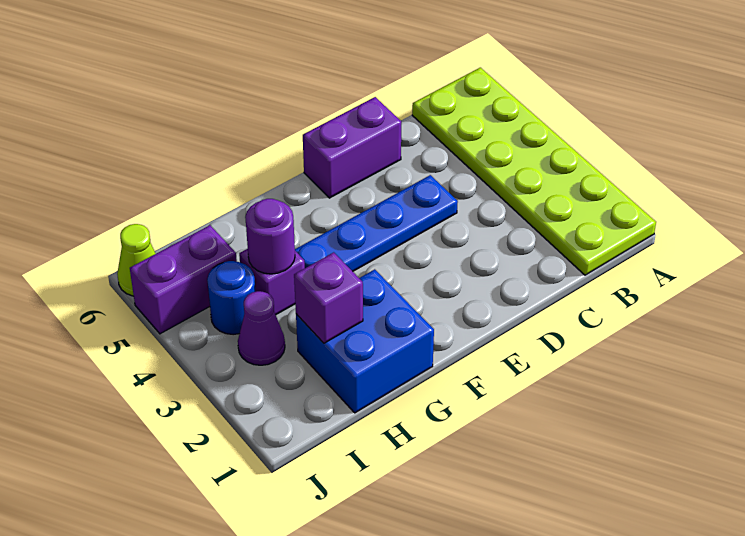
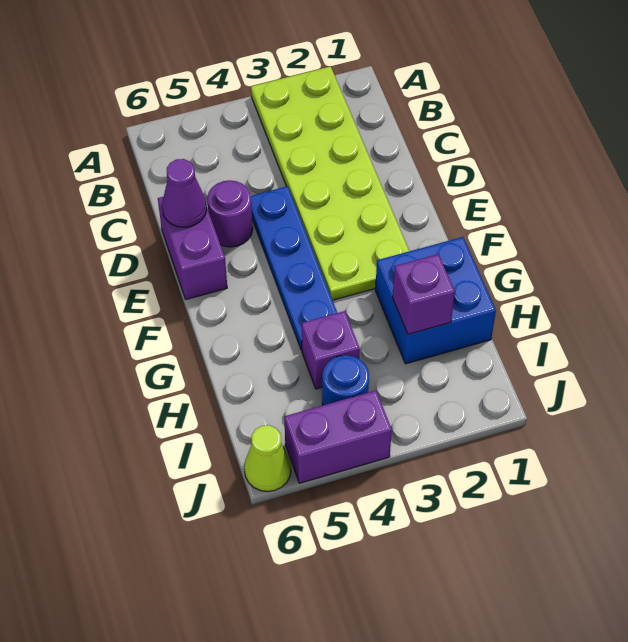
lime plate A1:B6 level 1 -> lime plate A2:F3 level 1
purple round brick H4 level 2 -> purple round brick D5 level 1
purple cone I3 level 1 -> purple cone D6 level 2
purple brick I5:J5 level 1 -> purple brick J4:J5 level 1

